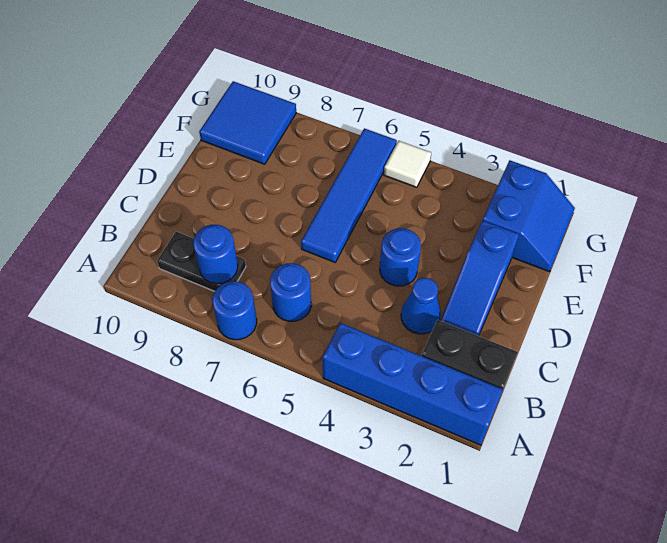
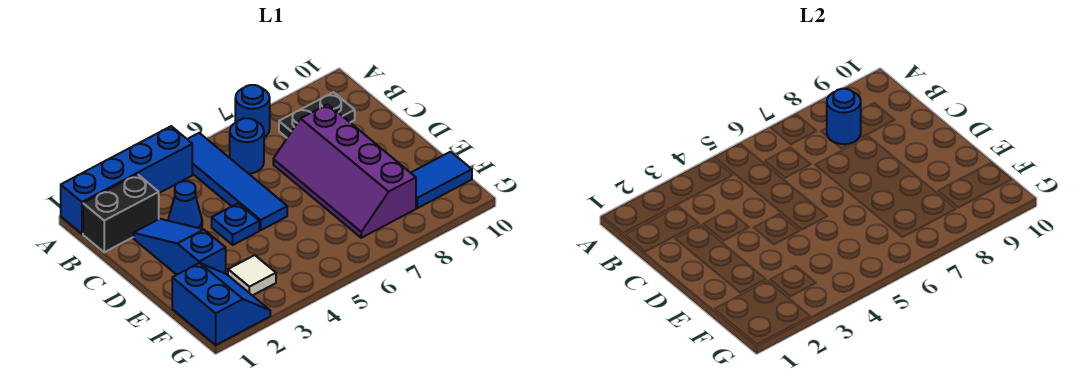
none -> purple slope C7:F8 level 1 top 8
blue round brick D4 level 1 -> blue plate D4 level 1
blue tile D6:G6 level 1 -> blue tile A5:D5 level 1
blue slope F1:G2 level 1 top 2 -> blue slope F1:G2 level 1 top 1
blue tile F9:G10 level 1 -> blue tile F9:F10 level 1
white tile G5 level 1 -> white tile F3 level 1

